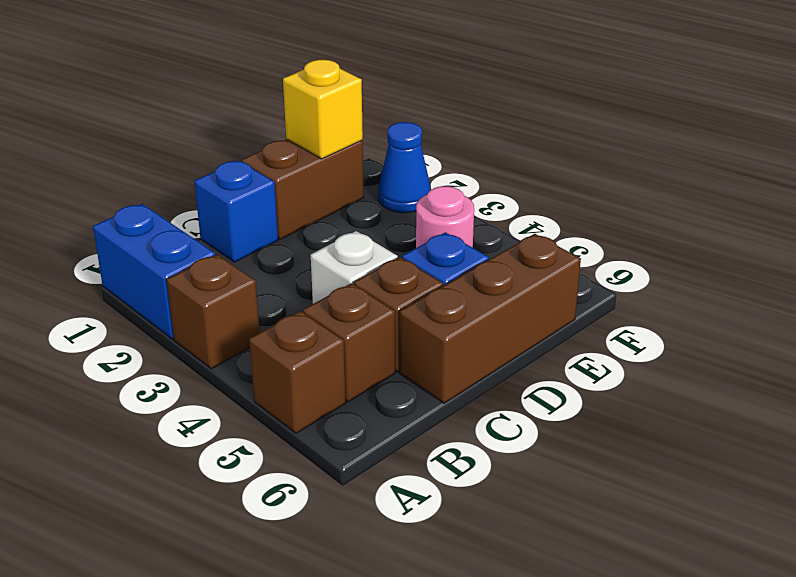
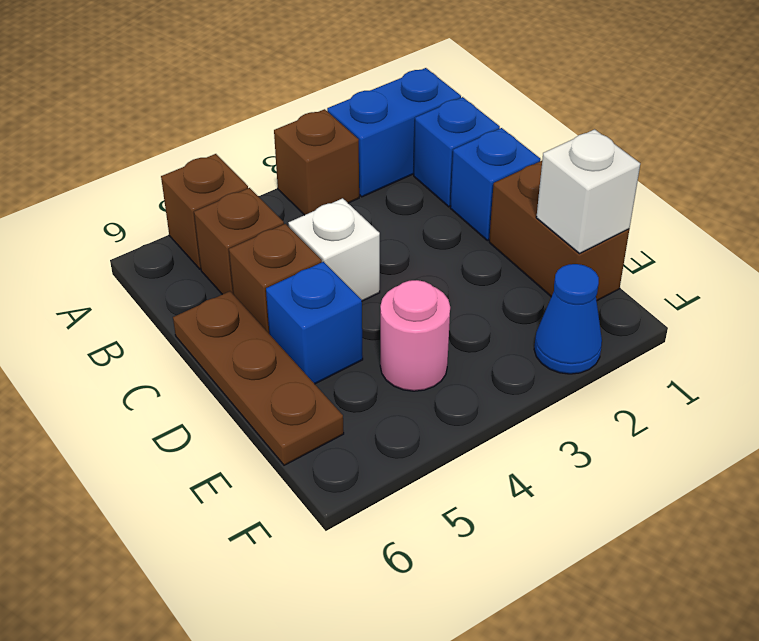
none -> blue brick B1 level 1
brown brick C6:E6 level 1 -> brown plate C6:E6 level 1
yellow brick E1 level 2 -> white brick E1 level 2

